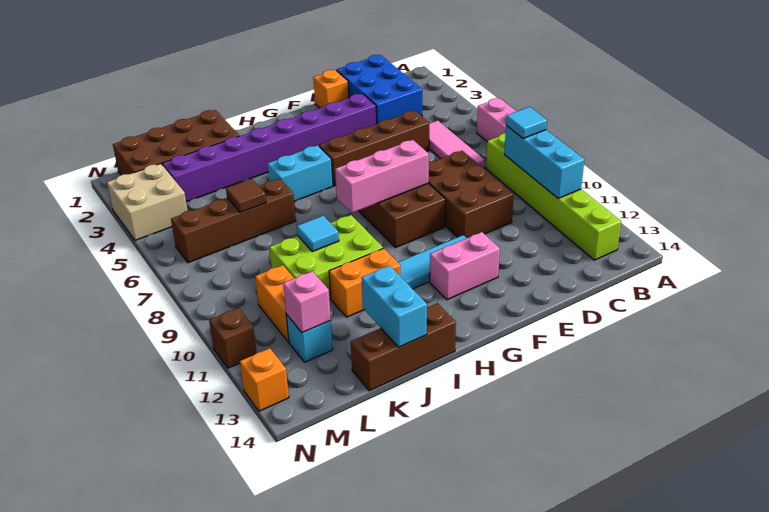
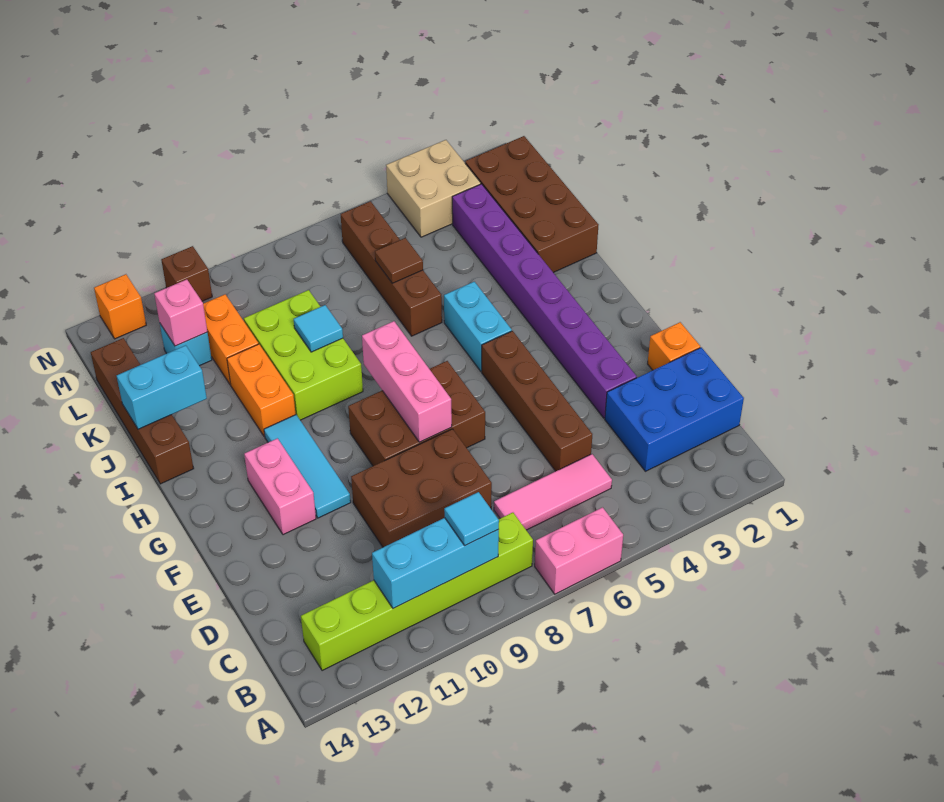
brown brick I14:K14 level 1 -> brown brick I14:L14 level 1
orange brick L10:L11 level 1 -> orange brick K11:L11 level 1

